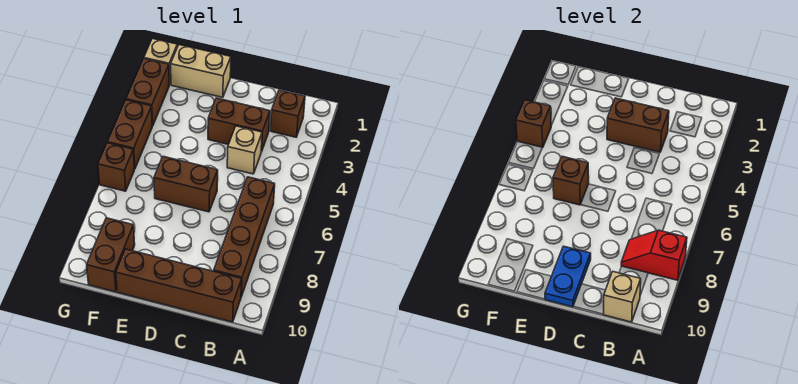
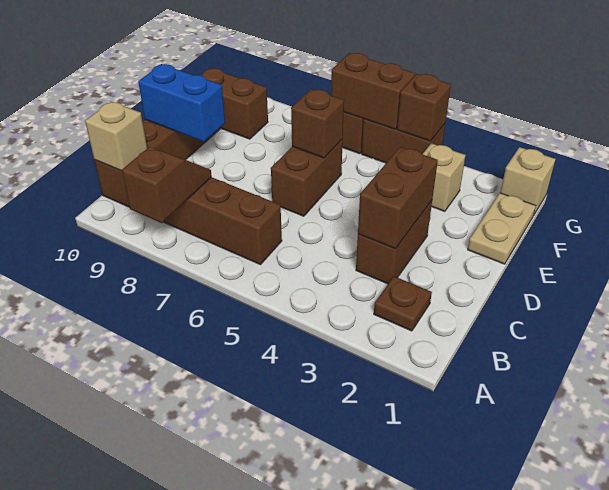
red slope A8:B8 level 2 top A -> brown slope A8:B8 level 2 top A
brown brick B2 level 1 -> brown plate B2 level 1
tan brick C4 level 1 -> tan brick F3 level 1
blue plate D9:D10 level 2 -> blue brick D9:D10 level 2
tan brick E1:F1 level 1 -> tan plate E1:F1 level 1
brown brick G2:G3 level 1 -> brown brick G5:G6 level 2

